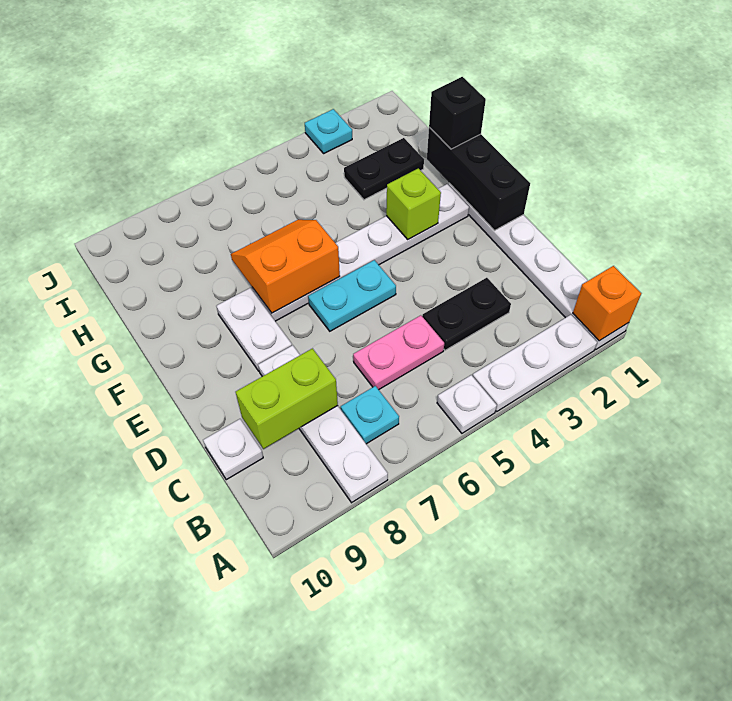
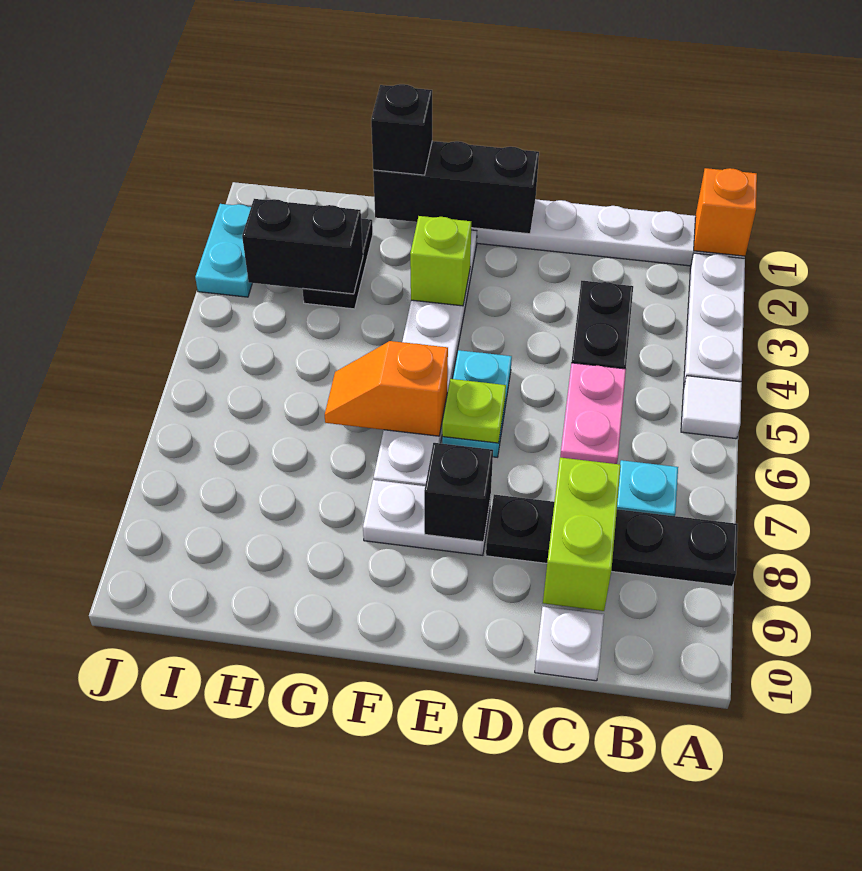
white plate A5 level 1 -> white tile A5 level 1
white plate A8:D8 level 1 -> black plate A8:D8 level 1
none -> lime plate E6 level 2
none -> black brick E8 level 2
orange slope F6:G7 level 2 top F -> orange slope F6:G6 level 2 top F
none -> black brick H3:I3 level 2
cyan plate J3 level 1 -> cyan plate J2:J3 level 1

